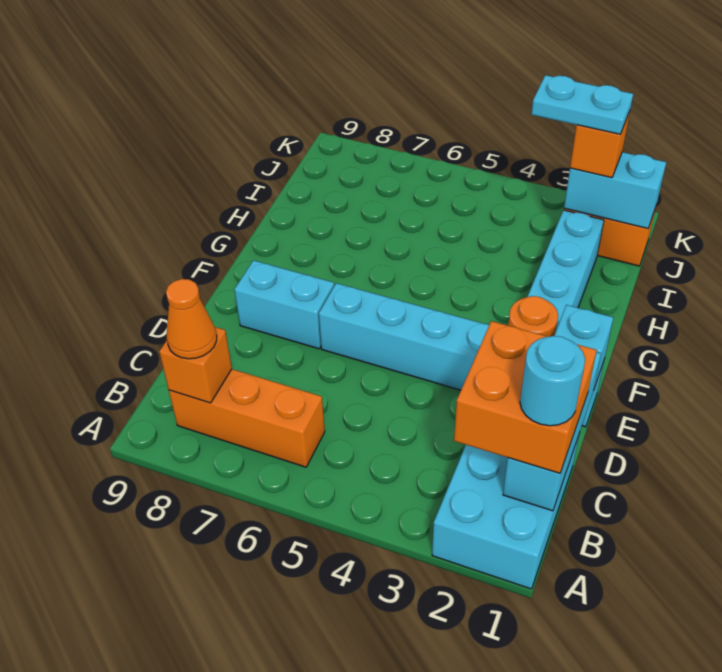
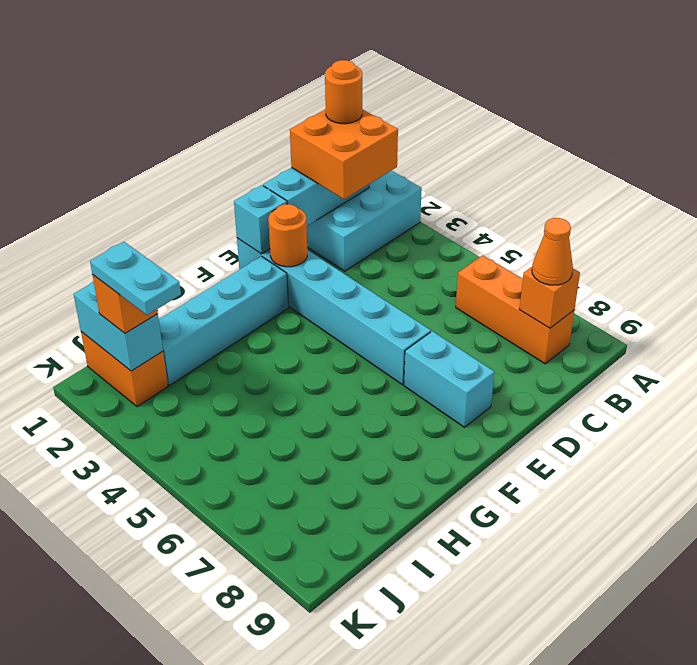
cyan round brick B1 level 4 -> orange round brick B1 level 4

